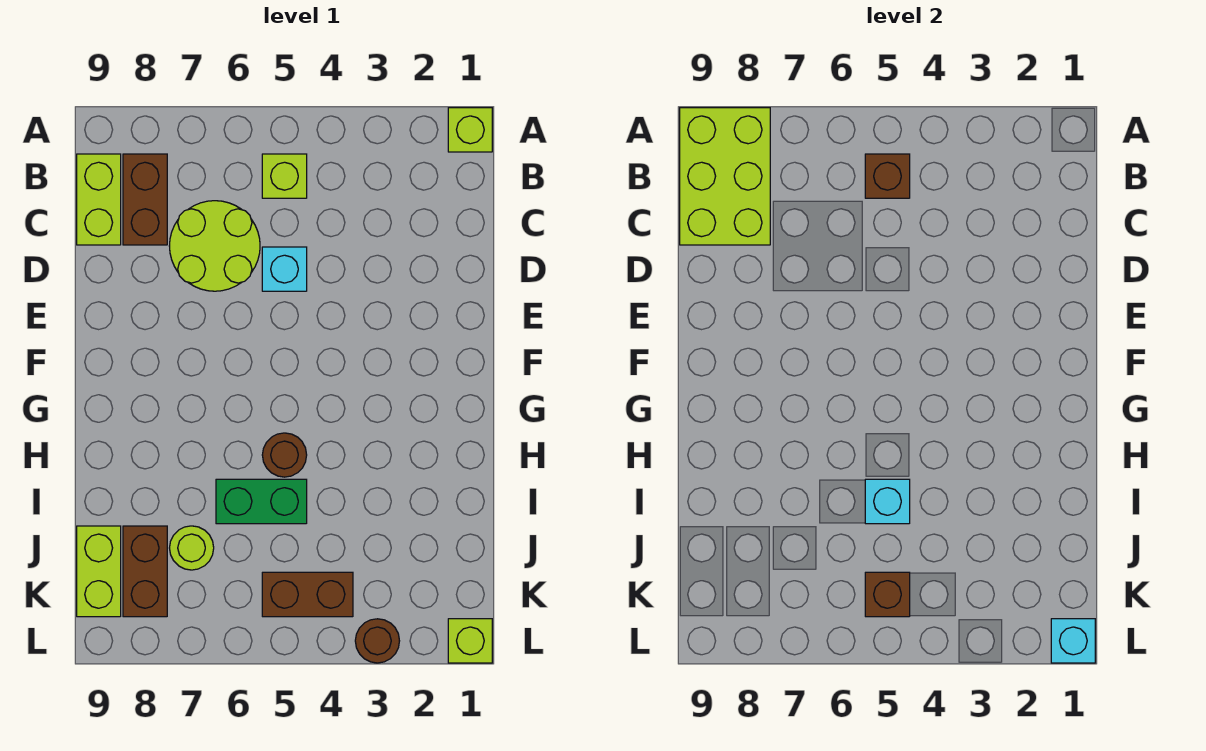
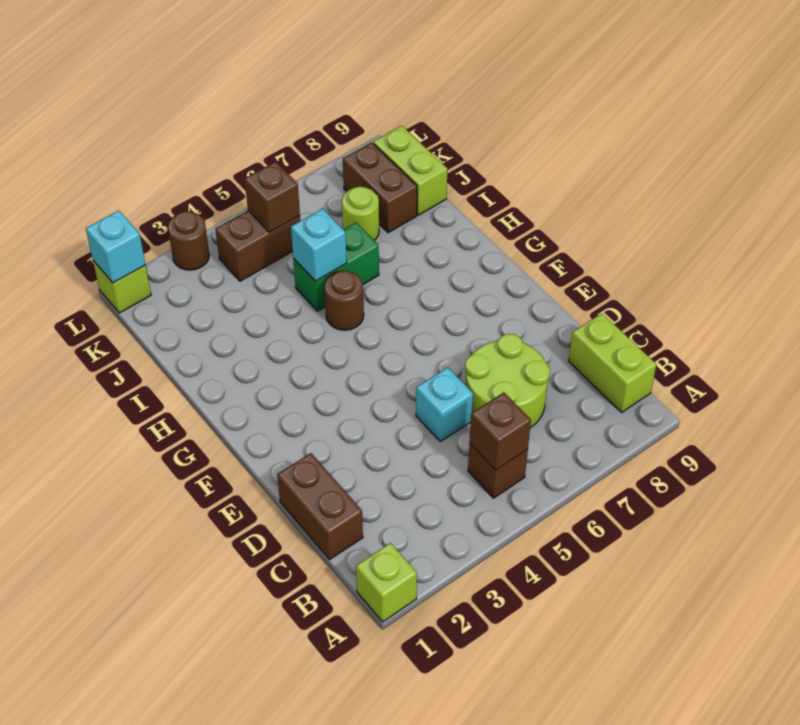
lime brick A8:C9 level 2 -> none
lime brick B5 level 1 -> brown brick B5 level 1
brown brick B8:C8 level 1 -> brown brick C1:D1 level 1

